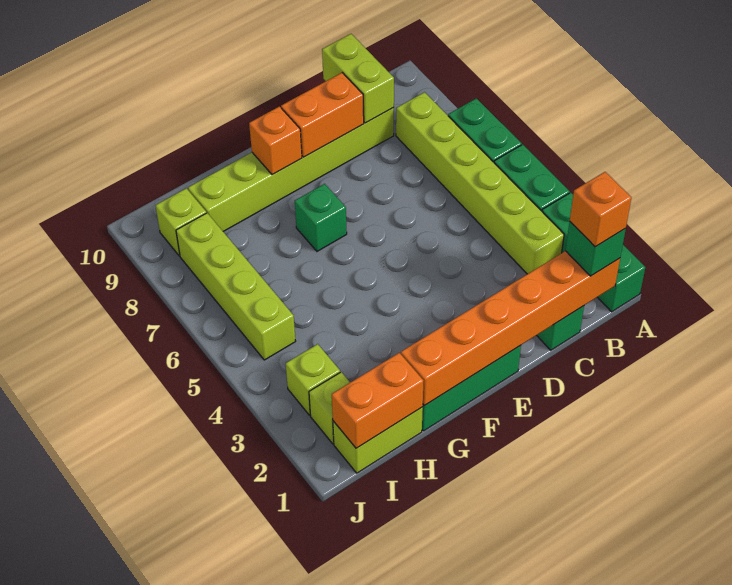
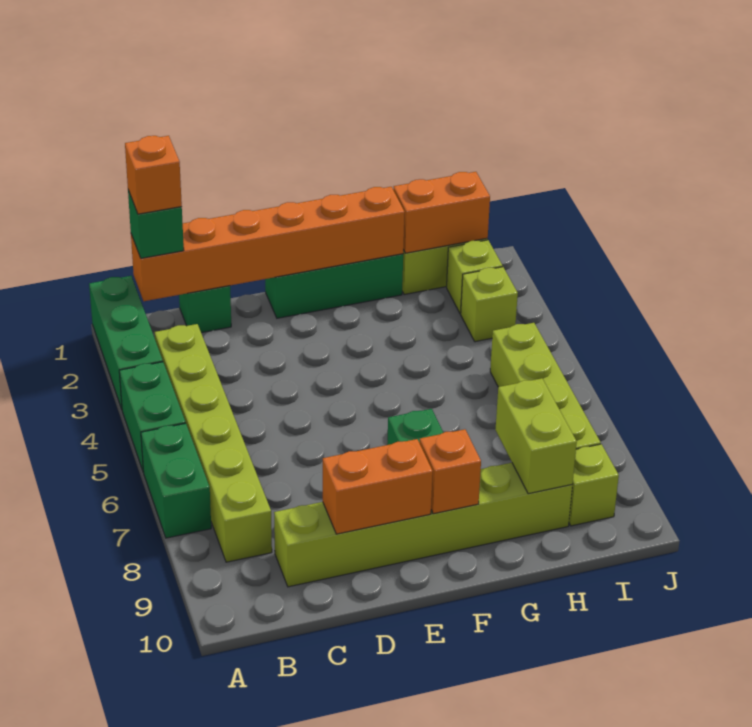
lime brick C9:C10 level 2 -> lime brick H8:H9 level 2

